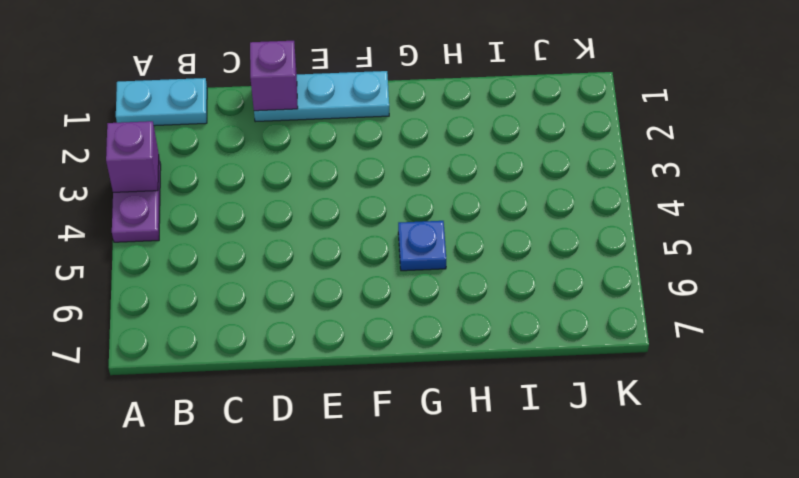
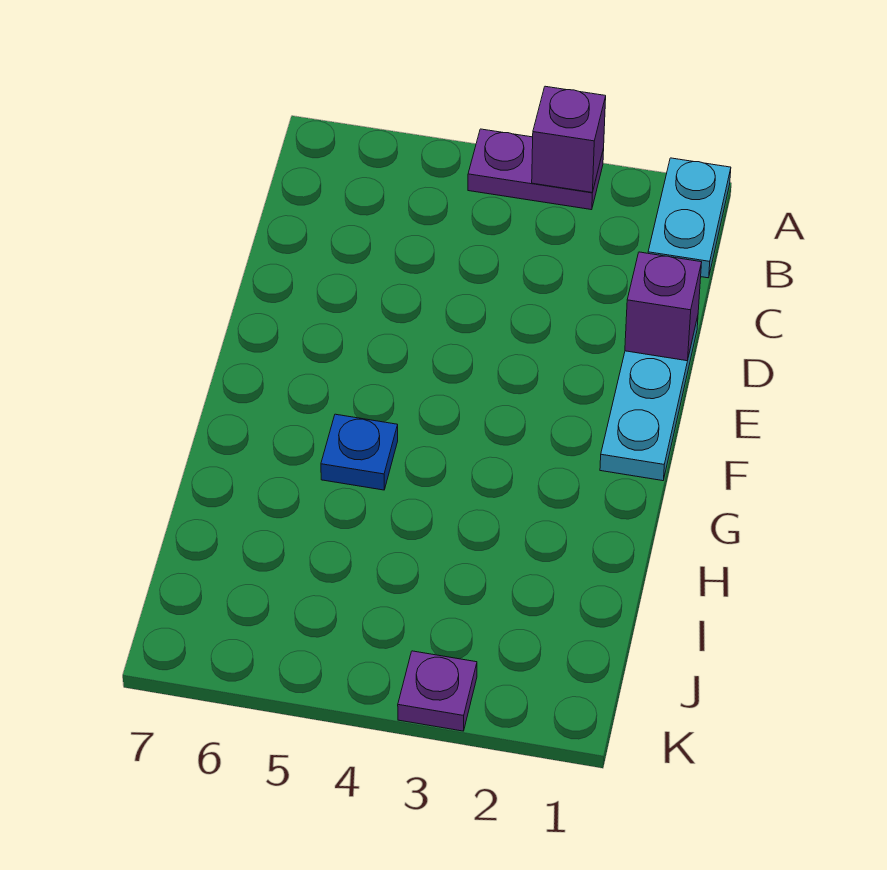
none -> purple plate K3 level 1

